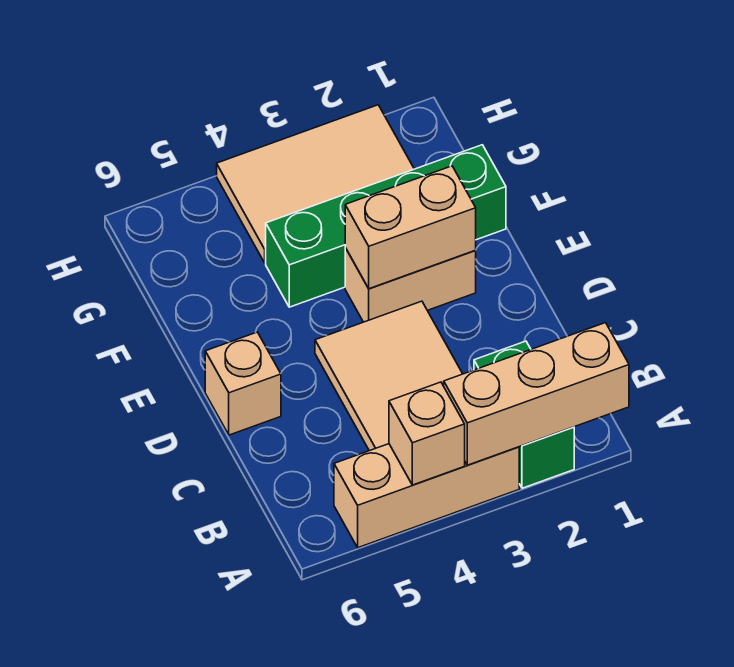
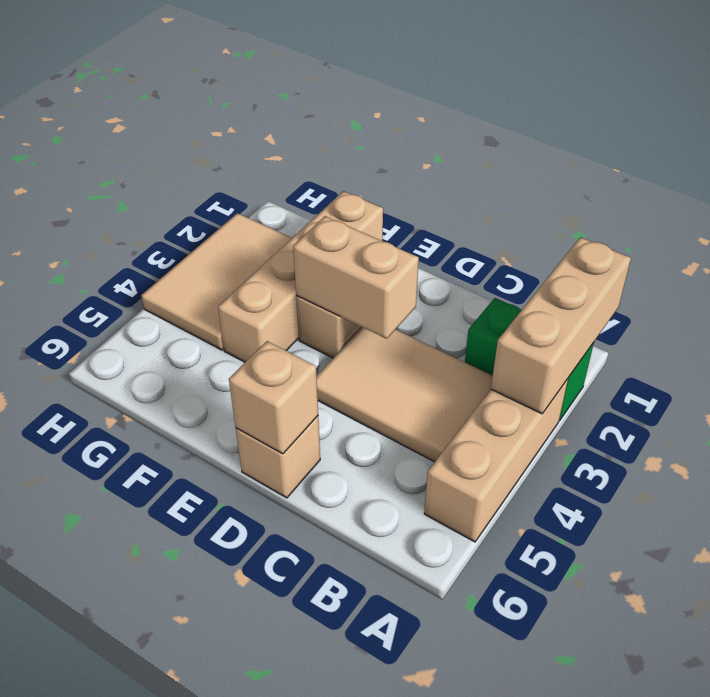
tan brick A4 level 2 -> tan brick D6 level 2
tan brick E2:E3 level 2 -> tan brick D3:E3 level 2
green brick F1:F4 level 1 -> tan brick F1:F4 level 1

